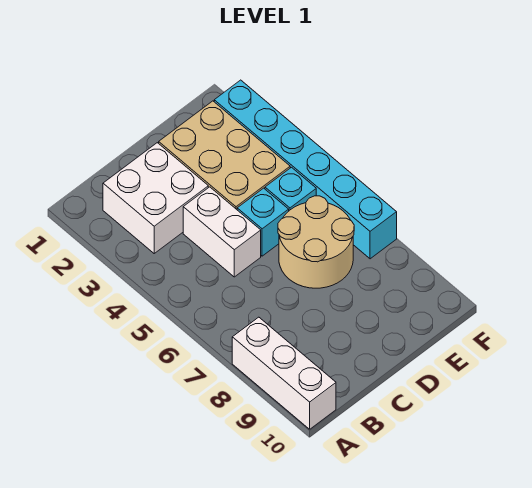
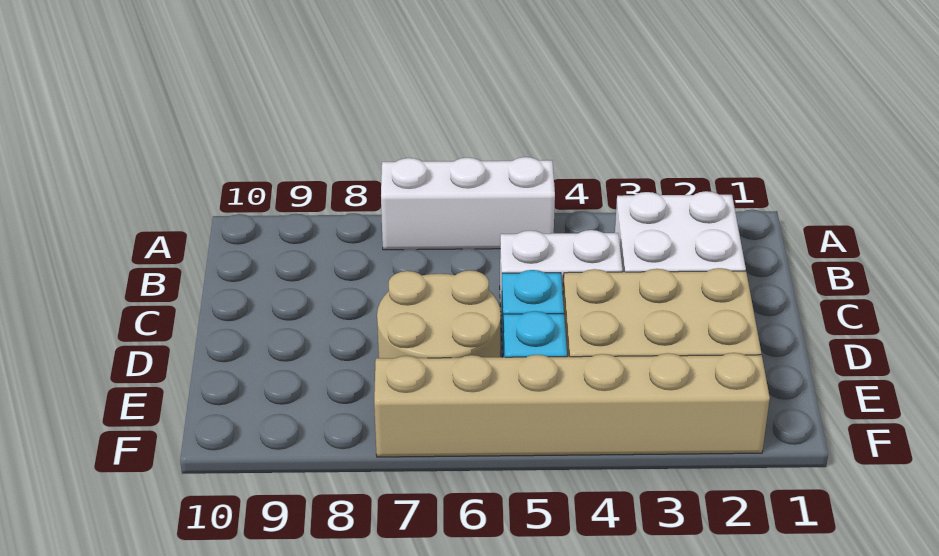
white brick A8:A10 level 1 -> white brick A5:A7 level 1
cyan brick F2:F7 level 1 -> tan brick F2:F7 level 1

